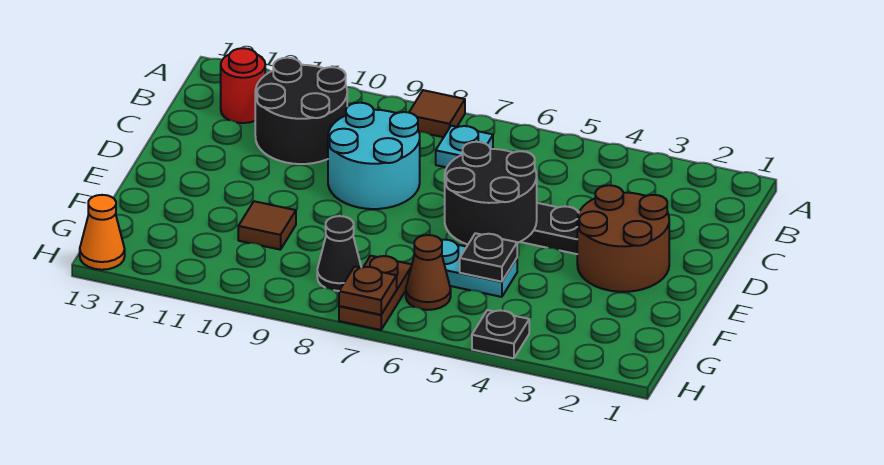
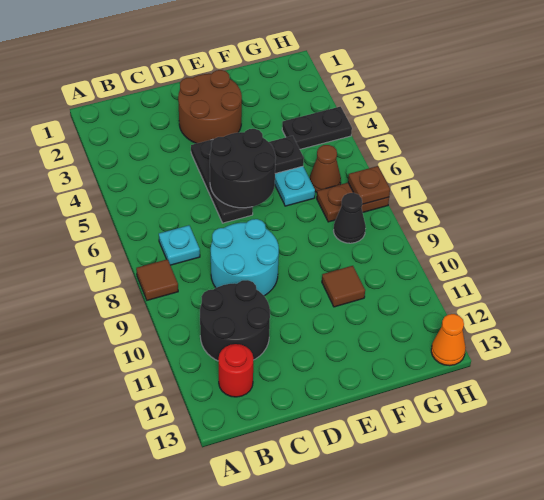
black plate H4 level 1 -> black plate G4:H4 level 1

